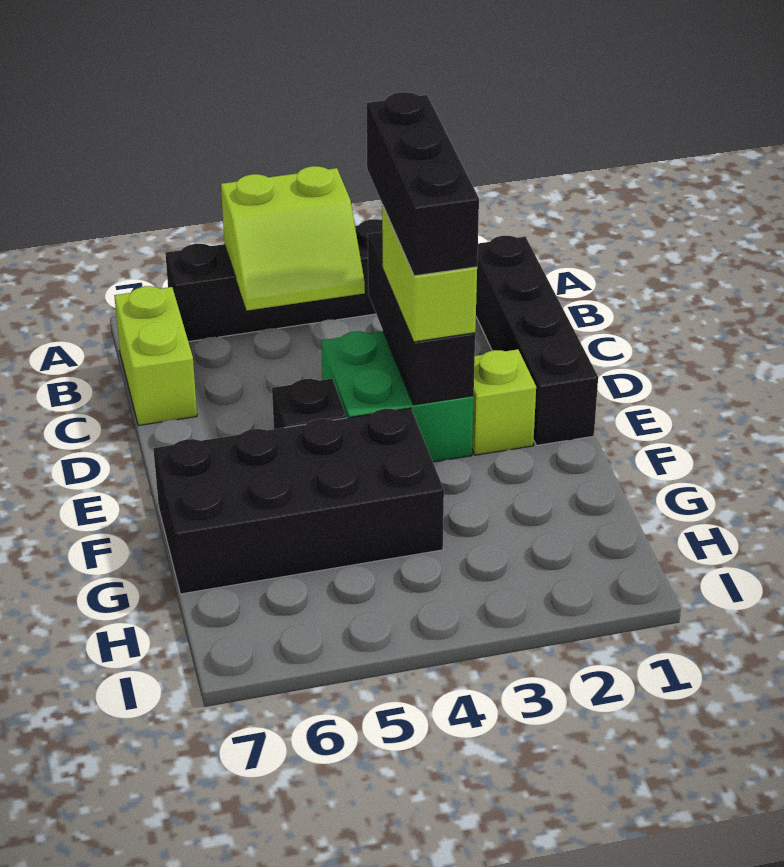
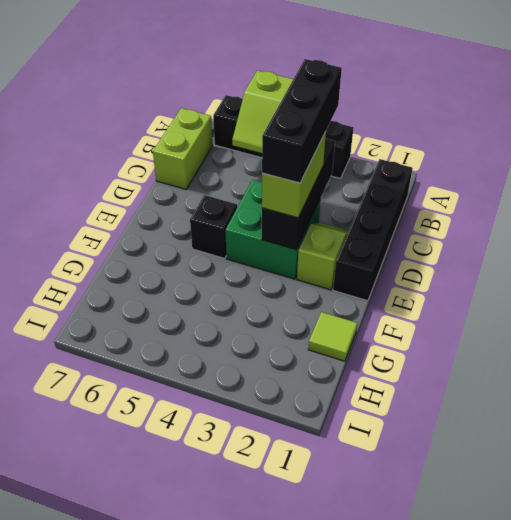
black brick F4:G7 level 1 -> none
none -> lime tile G1 level 1

